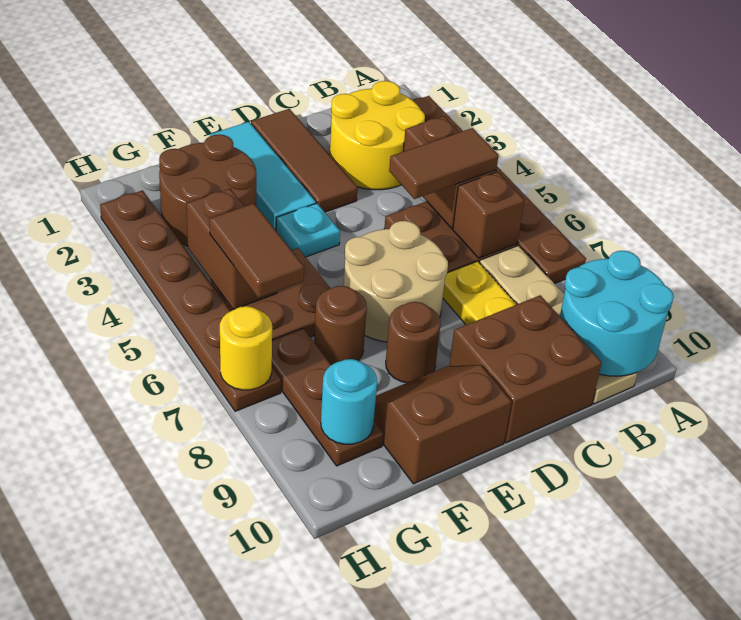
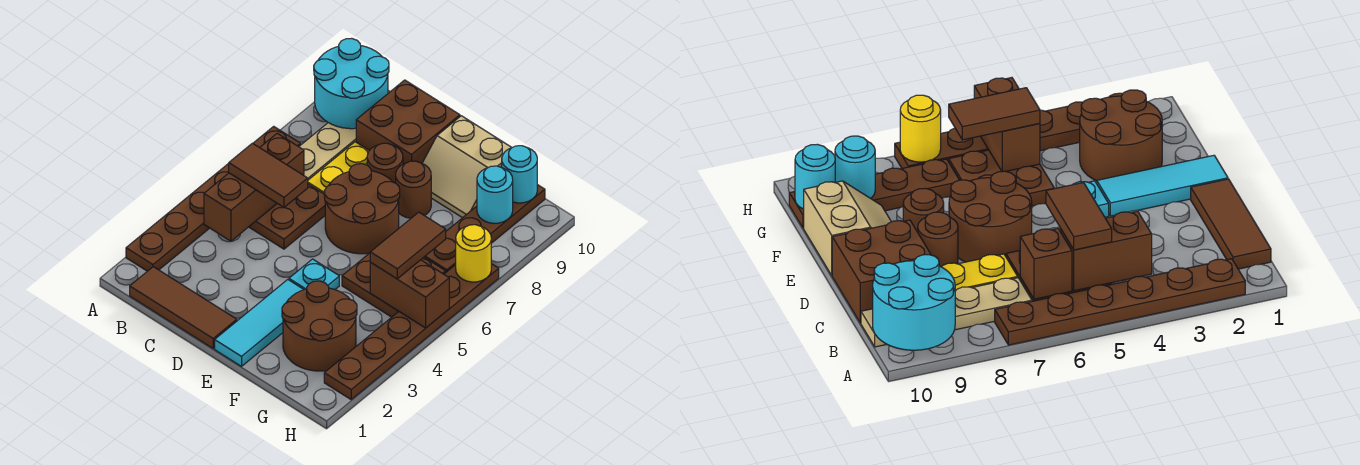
yellow round brick B2:C3 level 1 -> none
brown tile D1:D3 level 1 -> brown tile B1:D1 level 1
tan round brick D6:E7 level 1 -> brown round brick D6:E7 level 1
brown slope E9:F10 level 1 top 10 -> tan slope E9:F10 level 1 top 10
brown round brick F7 level 1 -> brown round brick D8 level 1
brown brick G4:G5 level 2 -> brown brick G5:H5 level 2
brown plate G7:G9 level 1 -> brown plate G7:G10 level 1
none -> cyan round brick G10 level 2

